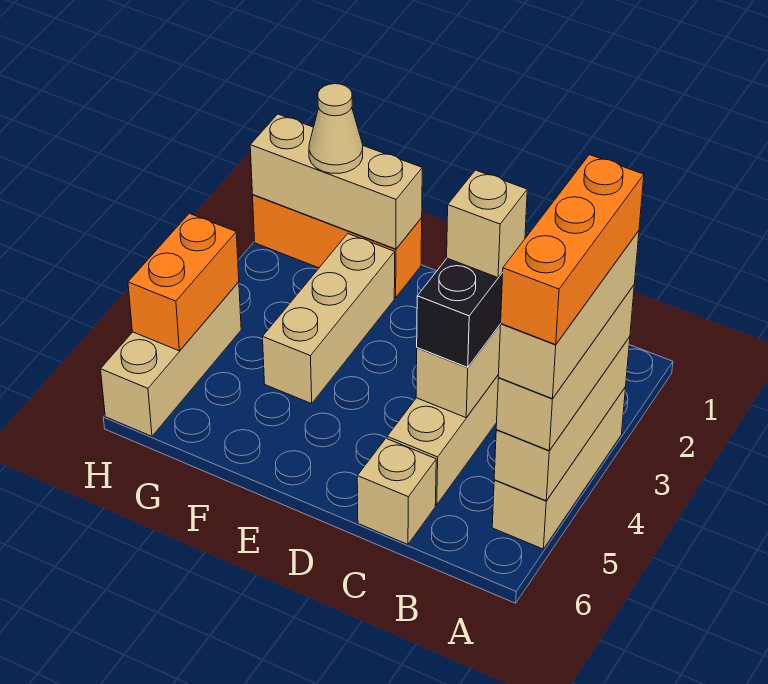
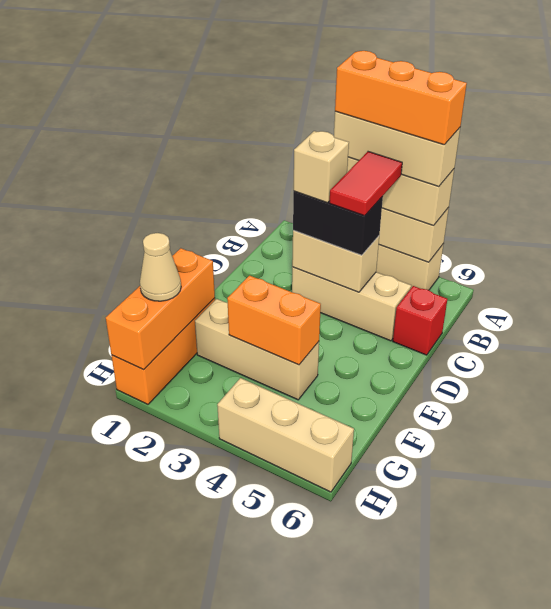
none -> red tile B4:C4 level 4
tan brick C6 level 1 -> red brick C6 level 1
tan brick F1:H1 level 2 -> orange brick F1:H1 level 2
orange brick H4:H5 level 2 -> orange brick F3:F4 level 2

